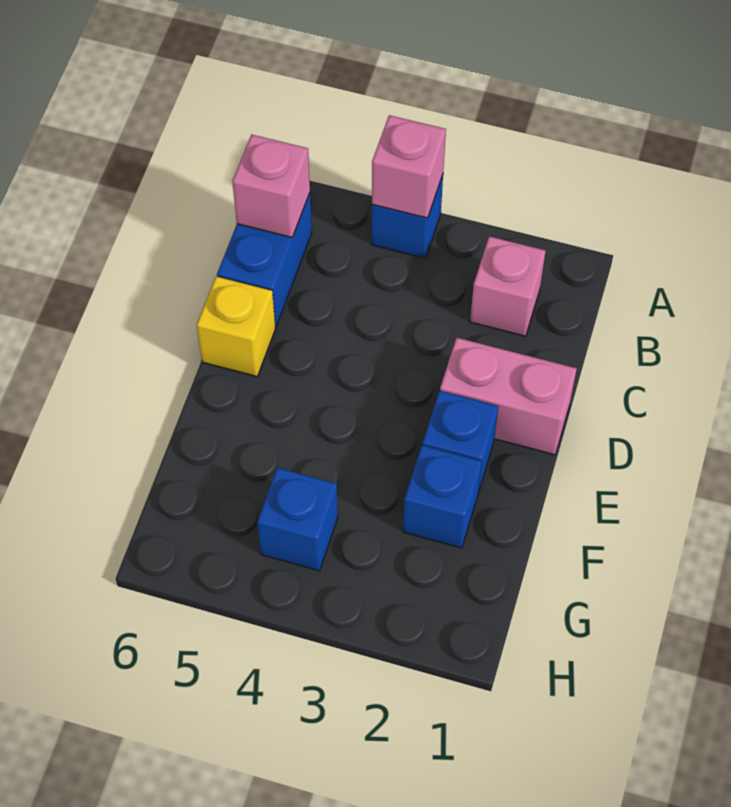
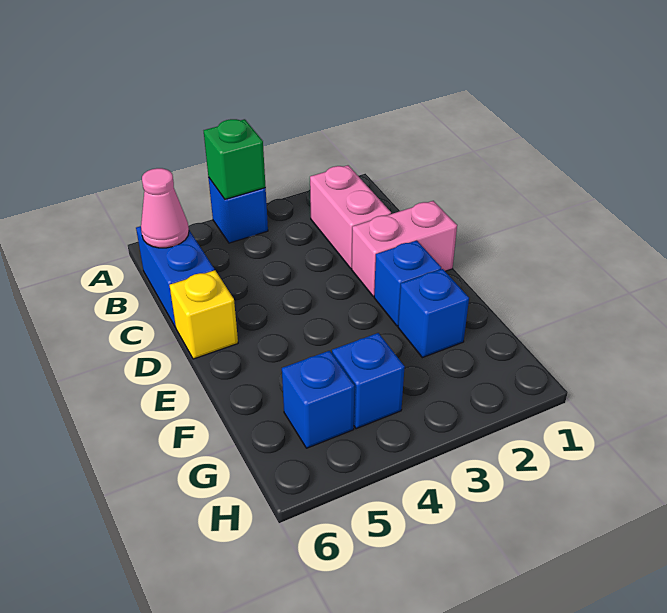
pink brick A4 level 2 -> green brick A4 level 2
pink brick B2 level 1 -> pink brick B2:C2 level 1
pink brick B6 level 2 -> pink cone B6 level 2
none -> blue brick G5 level 1

